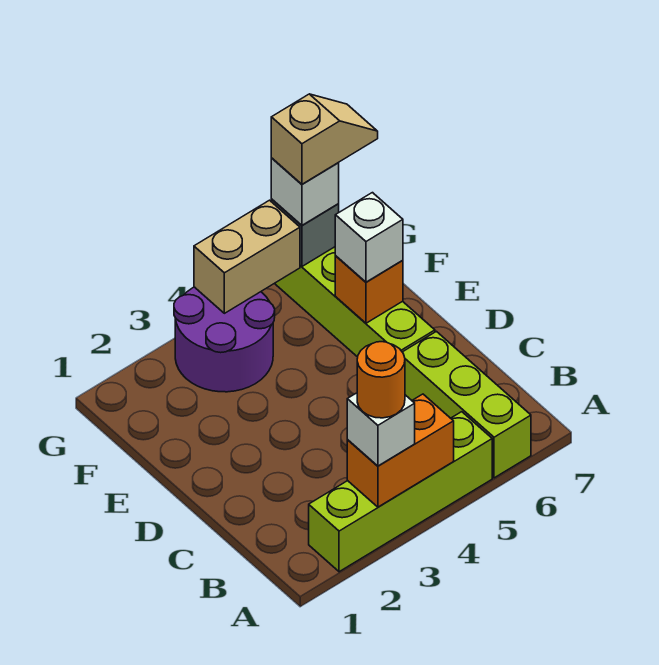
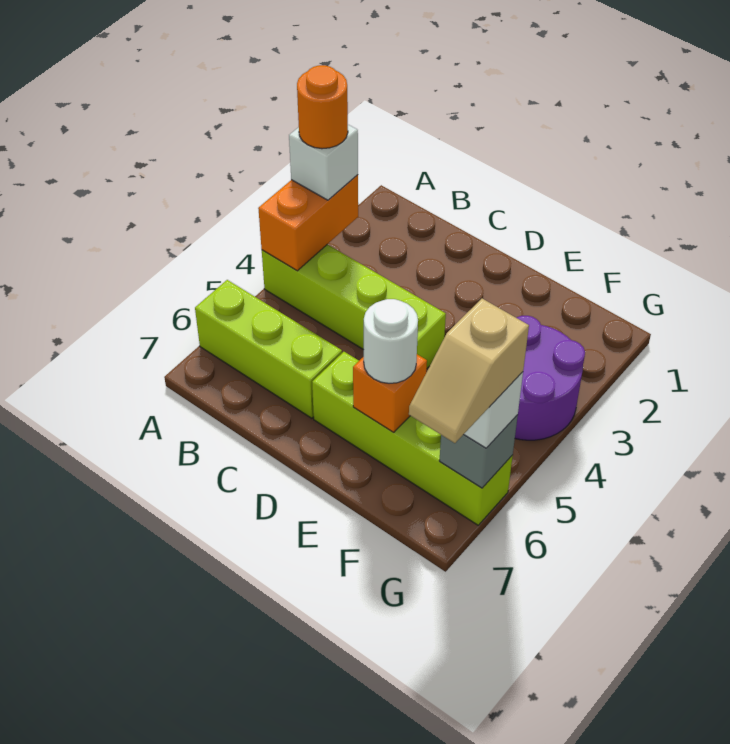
lime brick A2:A5 level 1 -> lime brick A4:D4 level 1
white brick E6 level 3 -> white round brick E6 level 3
tan brick G4:G5 level 2 -> none

